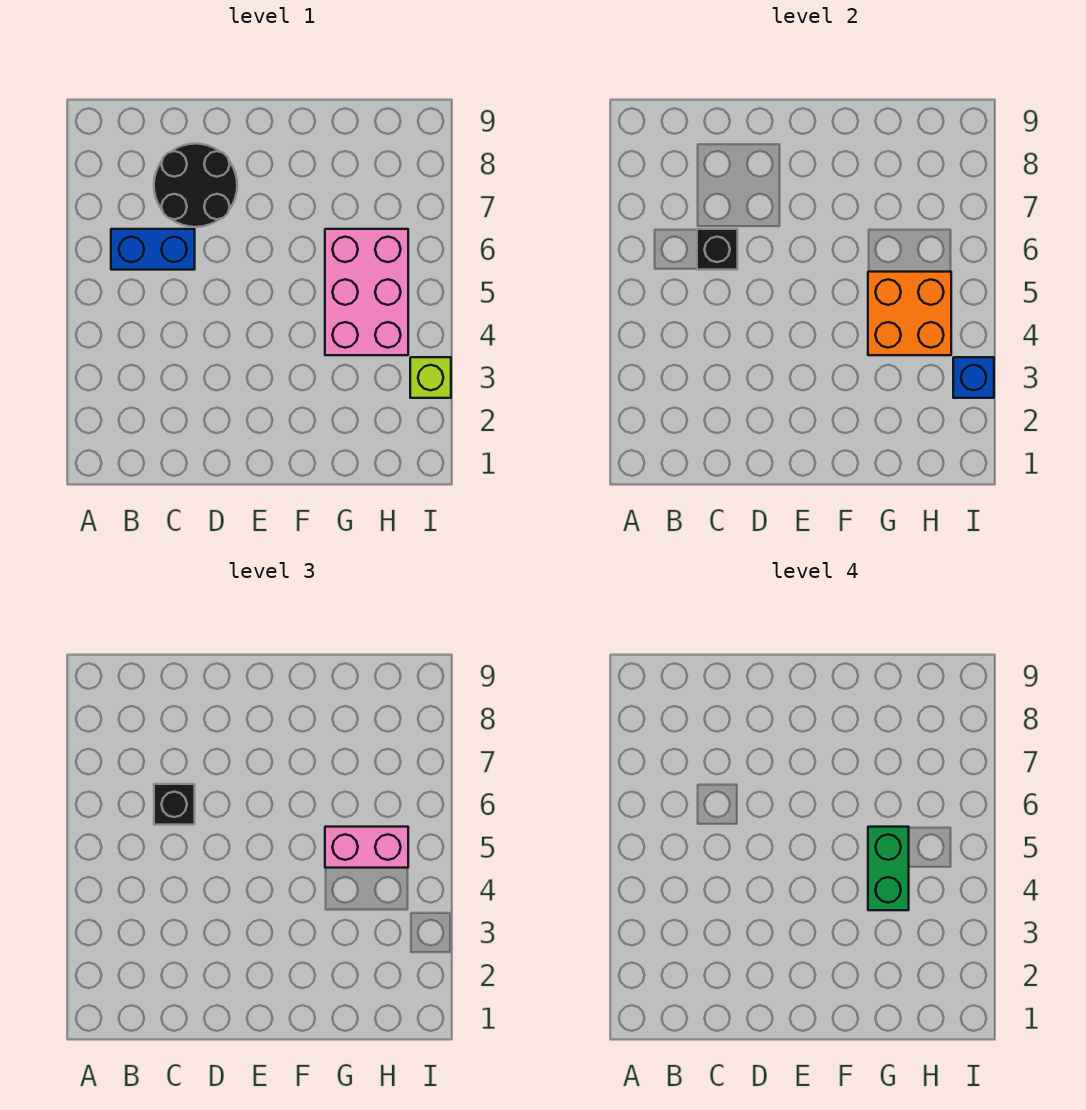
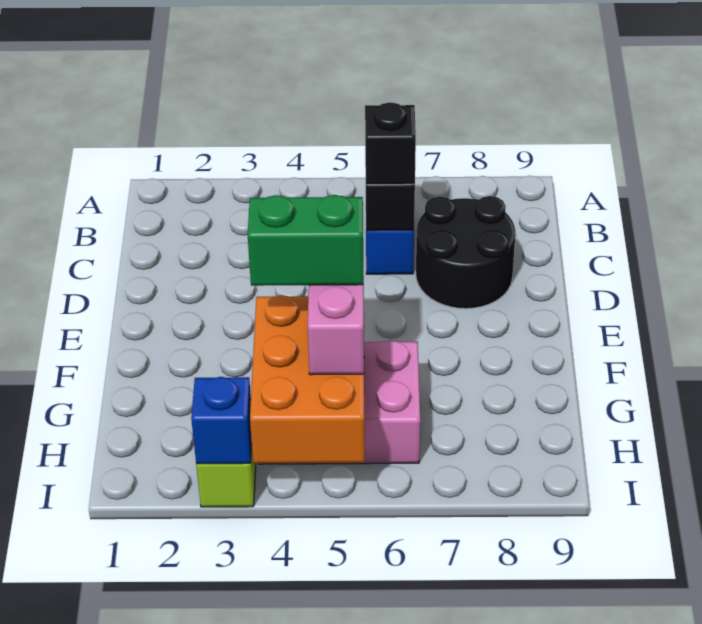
orange brick G4:H5 level 2 -> orange brick G4:I5 level 2

